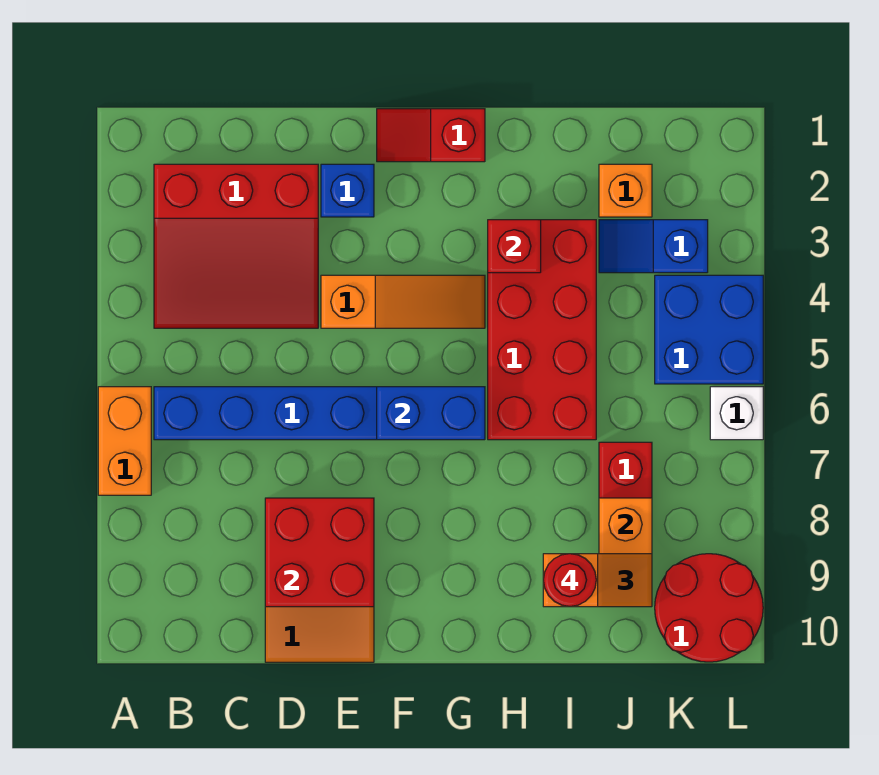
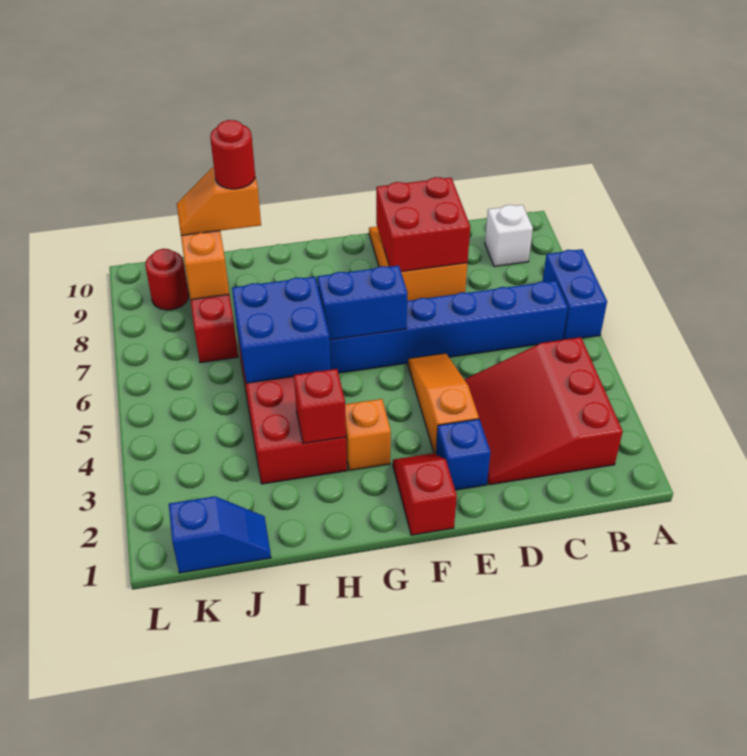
orange brick A6:A7 level 1 -> blue brick A6:A7 level 1
red slope B2:D4 level 1 top 2 -> red slope B2:D4 level 1 top B
orange slope E4:G4 level 1 top E -> orange slope E3:E5 level 1 top 3
red slope F1:G1 level 1 top G -> red slope F1:F2 level 1 top 1
orange brick J2 level 1 -> orange brick G3 level 1
blue slope J3:K3 level 1 top K -> blue slope J1:K1 level 1 top K
blue brick K4:L5 level 1 -> blue brick H5:I6 level 2
red round brick K9:L10 level 1 -> red round brick K9 level 1
white brick L6 level 1 -> white brick B9 level 1

